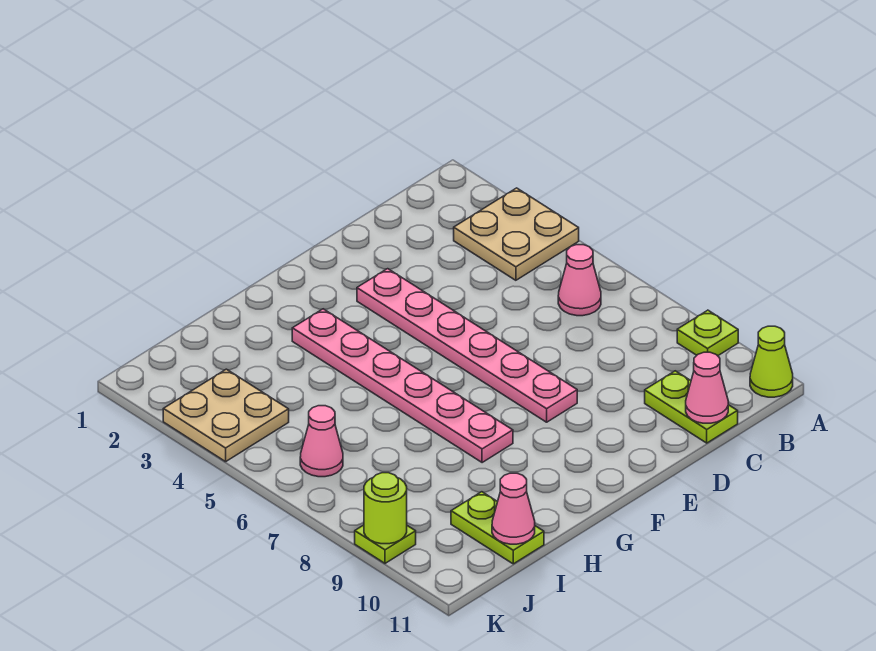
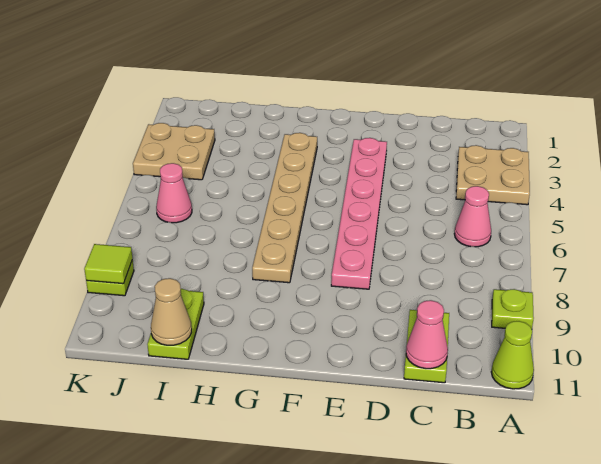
pink plate G3:G8 level 1 -> tan plate G3:G8 level 1
pink cone I11 level 2 -> tan cone I11 level 2
lime round brick K9 level 2 -> lime tile K9 level 2

